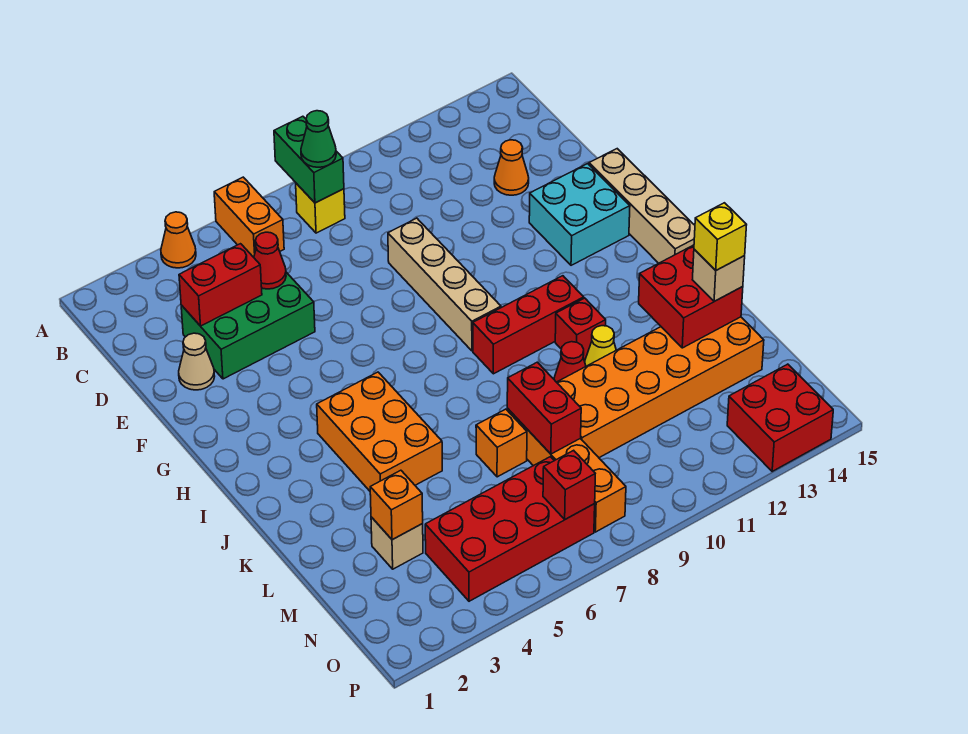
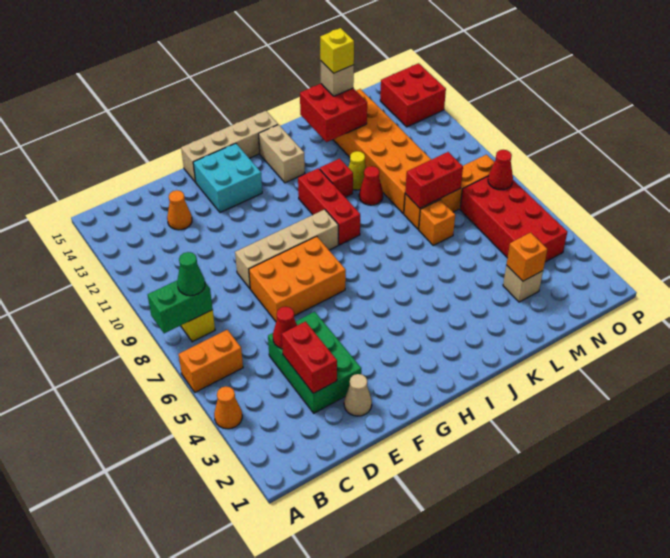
orange brick I4:K5 level 1 -> orange brick E7:G8 level 1
none -> tan brick I13:I14 level 1
red brick O7 level 2 -> red cone O7 level 2

